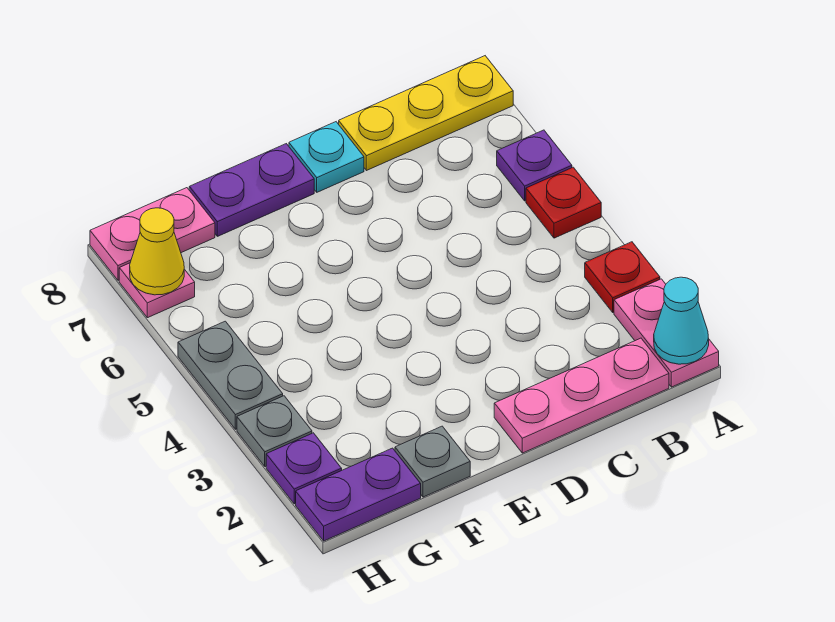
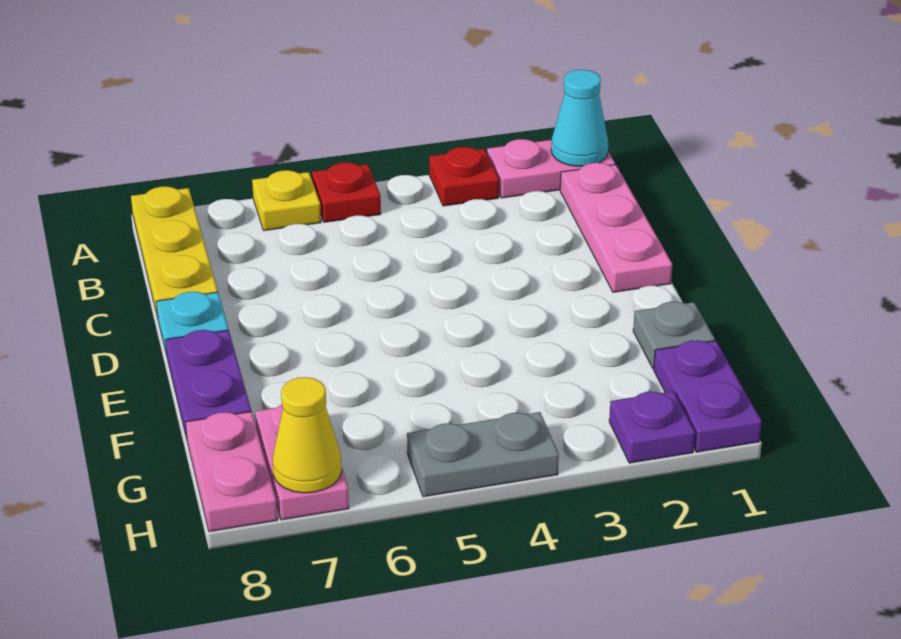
purple plate A6 level 1 -> yellow plate A6 level 1
grey plate H3 level 1 -> none
pink plate H7 level 1 -> pink plate G7:H7 level 1

